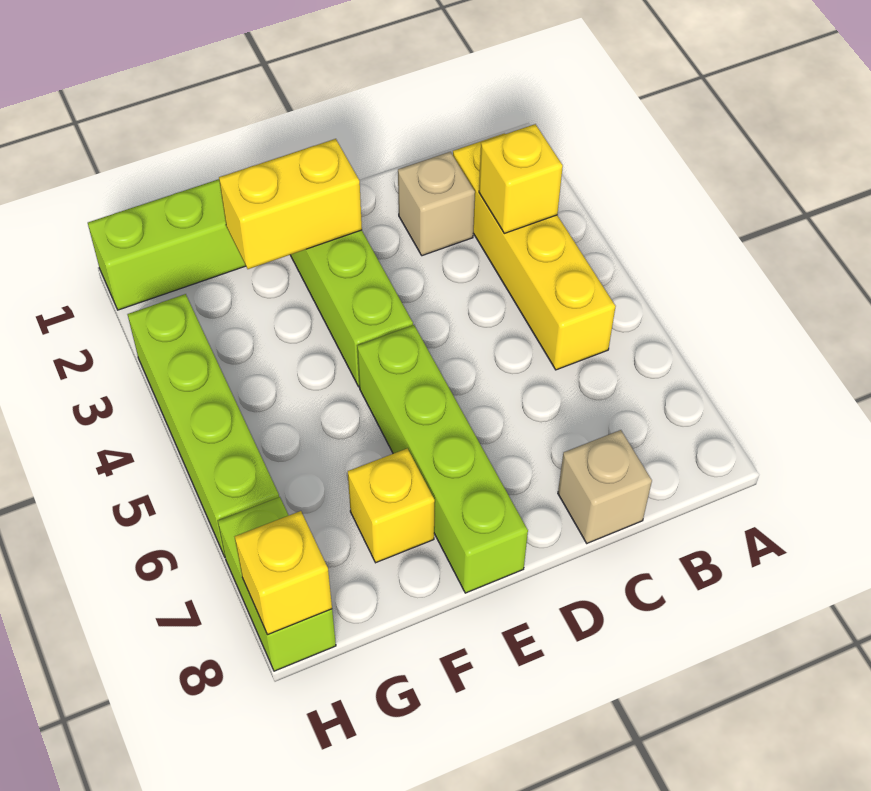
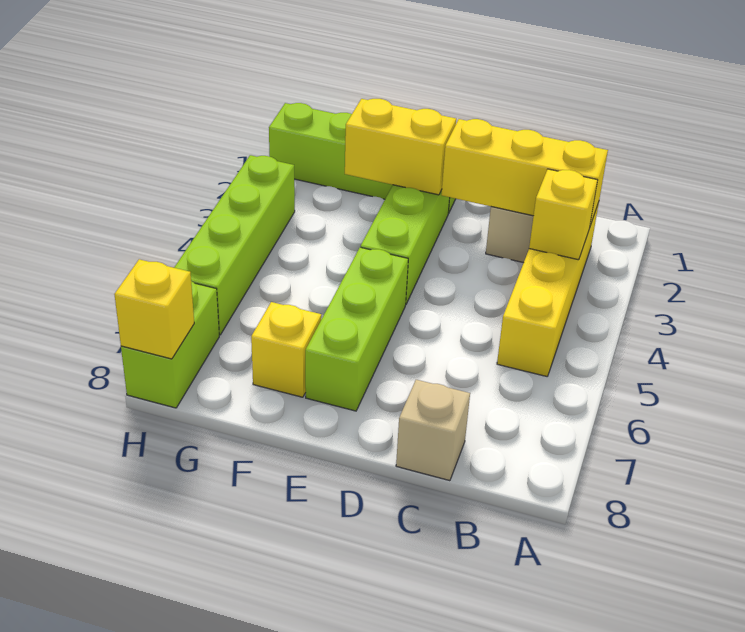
none -> yellow brick B2:D2 level 2
lime brick E5:E8 level 1 -> lime brick E5:E7 level 1

